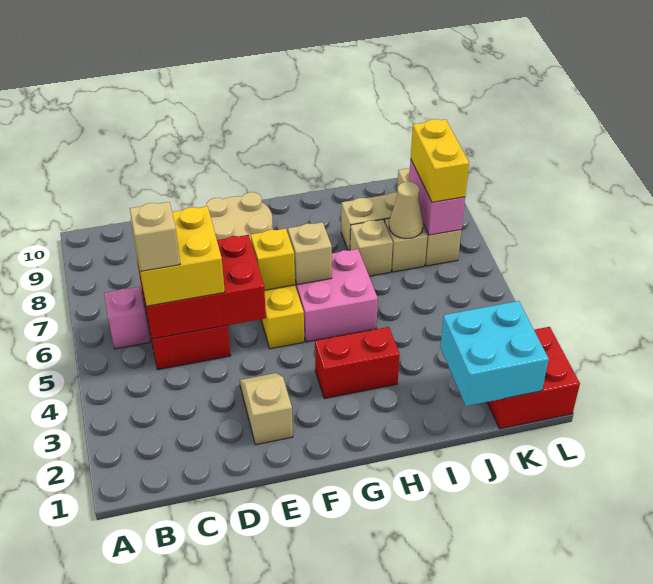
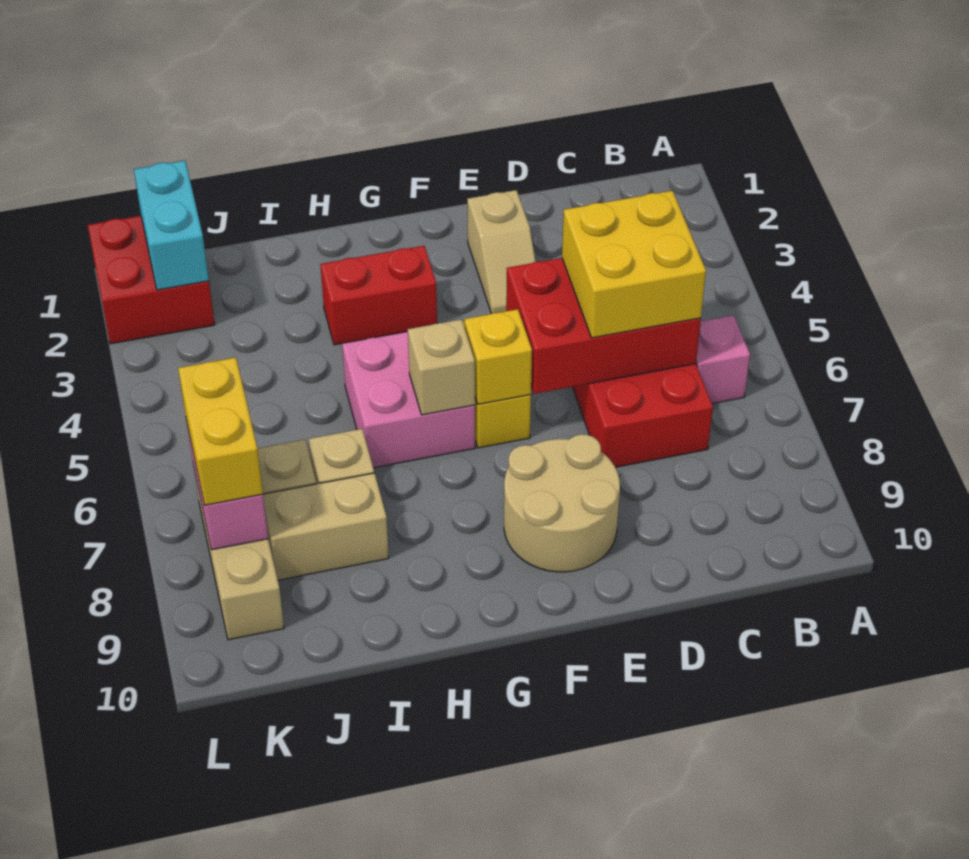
tan brick C5 level 4 -> none
cyan brick J1:K2 level 2 -> cyan brick K1:K2 level 2
tan cone J7 level 2 -> none

